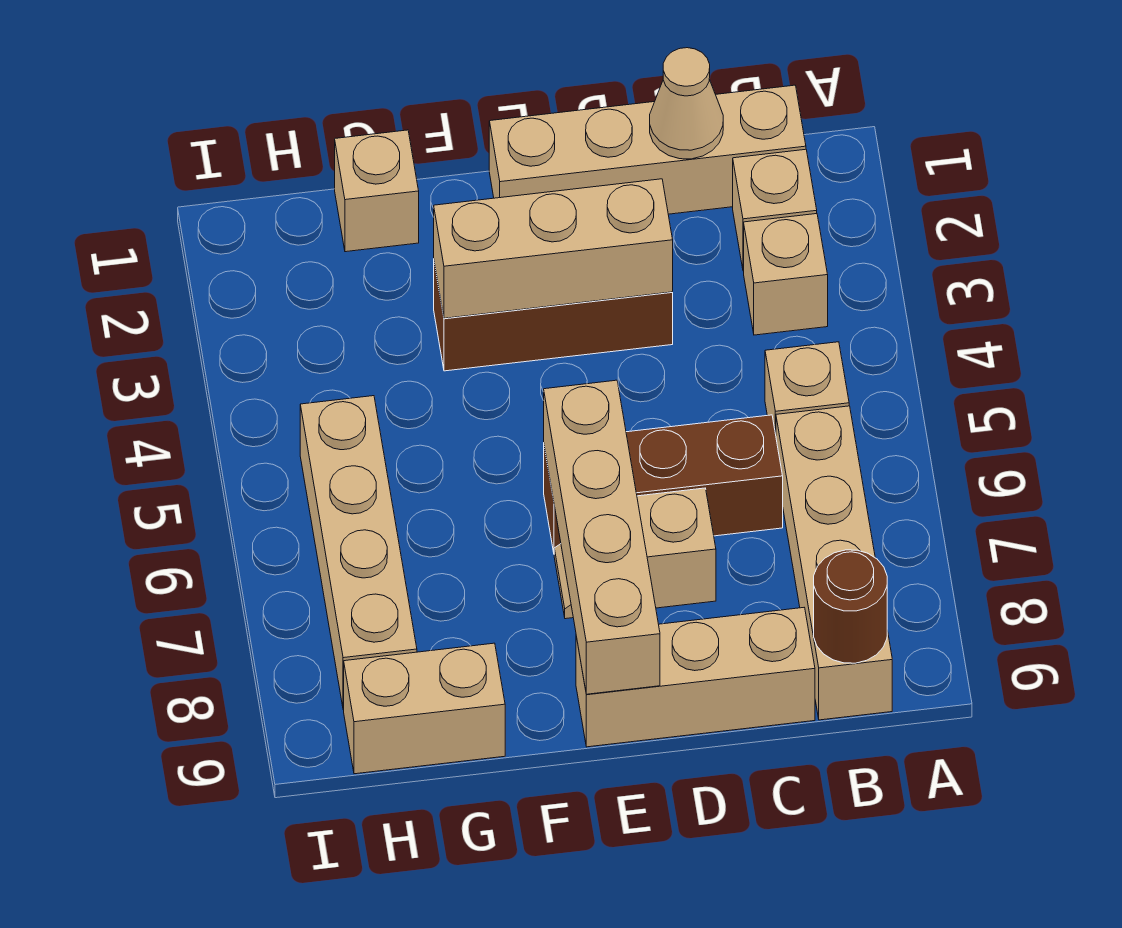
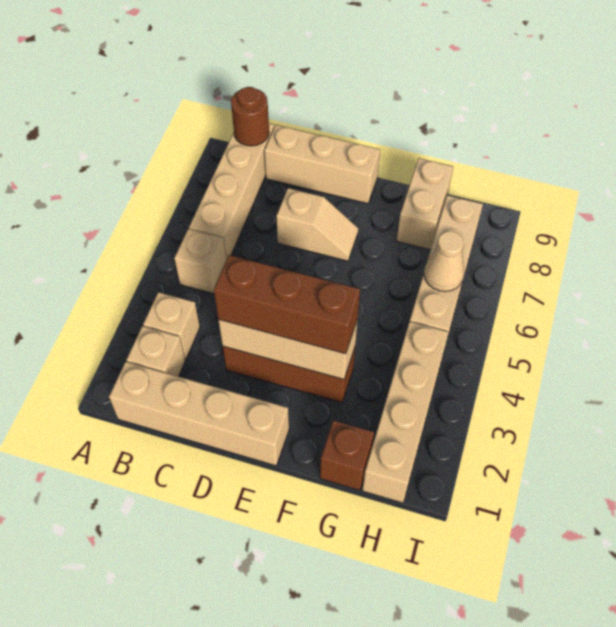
tan cone C1 level 2 -> tan cone H6 level 2
brown brick C6:E6 level 1 -> brown brick D3:F3 level 3
tan brick E6:E9 level 2 -> tan brick H1:H4 level 1
tan brick G1 level 1 -> brown brick G1 level 1
tan brick G9:H9 level 1 -> tan brick G8:G9 level 1

